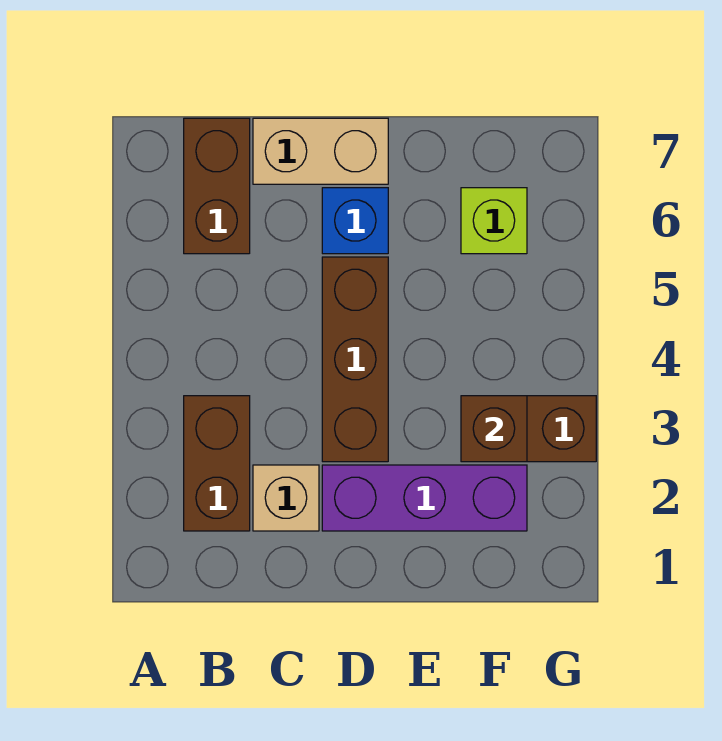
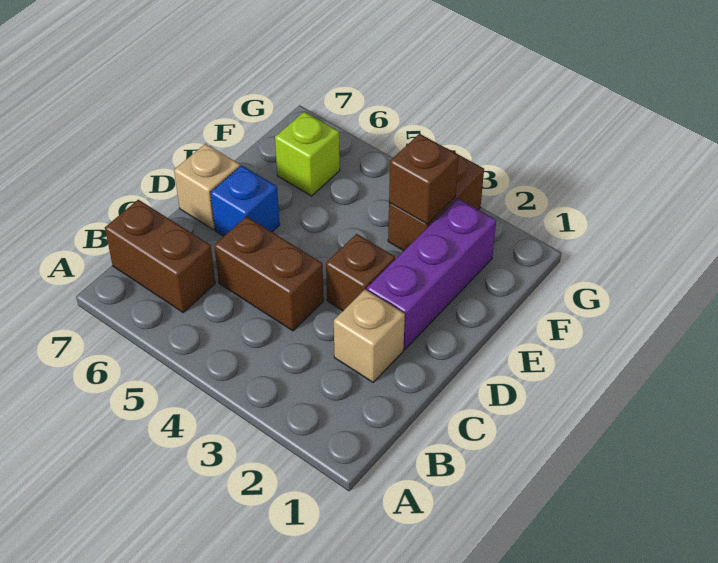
brown brick B2:B3 level 1 -> brown brick C4:C5 level 1
tan brick C7:D7 level 1 -> tan brick D7 level 1
brown brick D3:D5 level 1 -> brown brick D3 level 1

